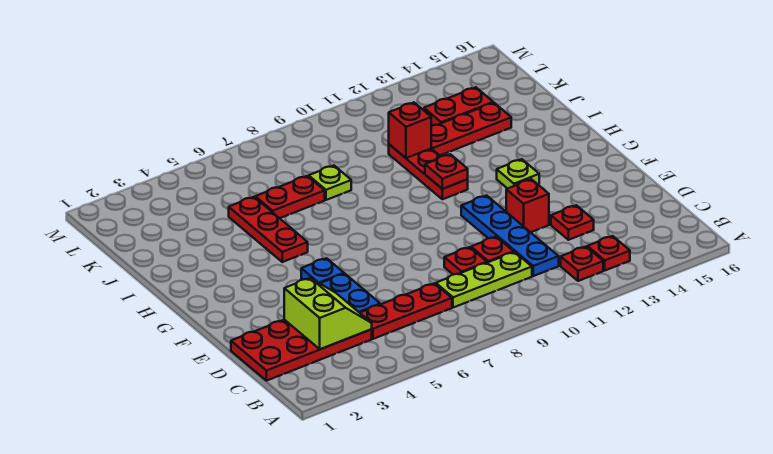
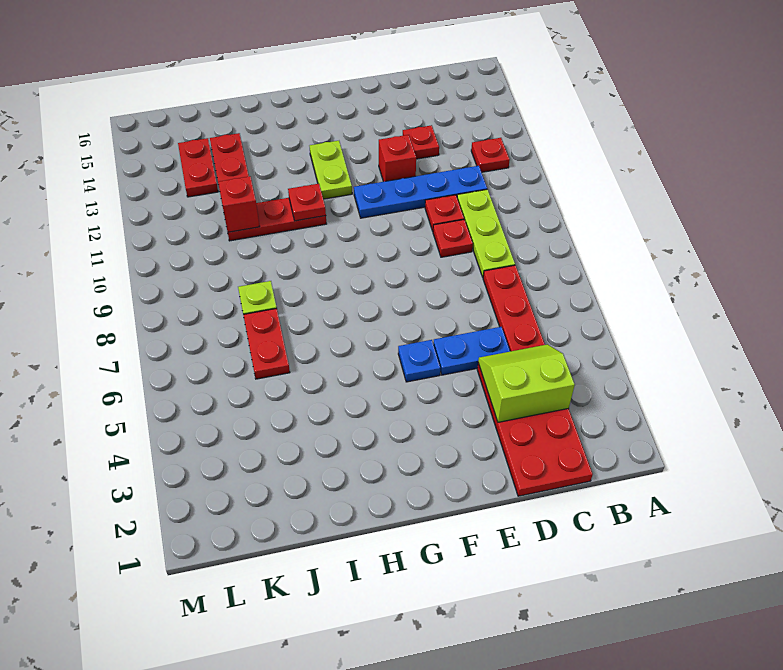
red plate B13 level 1 -> none
lime plate G13 level 1 -> lime plate G12:G13 level 1
red plate H5:J5 level 1 -> none

